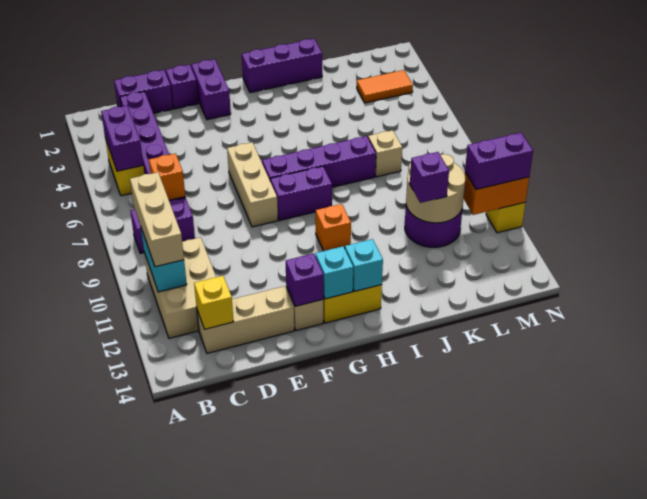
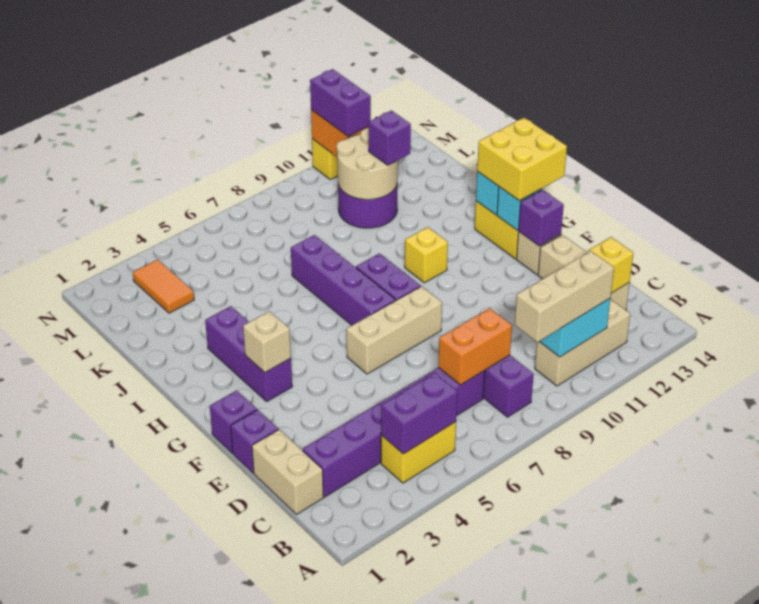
tan brick B10:C12 level 1 -> tan brick B10:B12 level 1
purple brick C1:D1 level 1 -> tan brick C1:D1 level 1
orange brick C7 level 2 -> orange brick C7:C8 level 2
purple brick F1:F2 level 1 -> purple brick F1 level 1
none -> yellow brick G13:H14 level 3
purple brick H1:J1 level 1 -> purple brick G3:I3 level 1
orange brick H10 level 1 -> yellow brick H10 level 1
tan brick K7 level 1 -> tan brick G3 level 2

